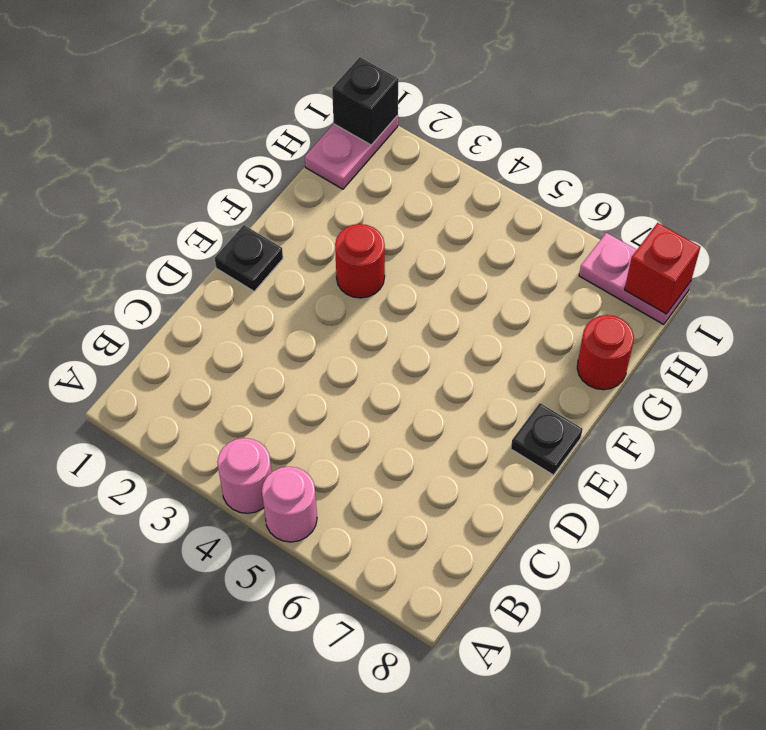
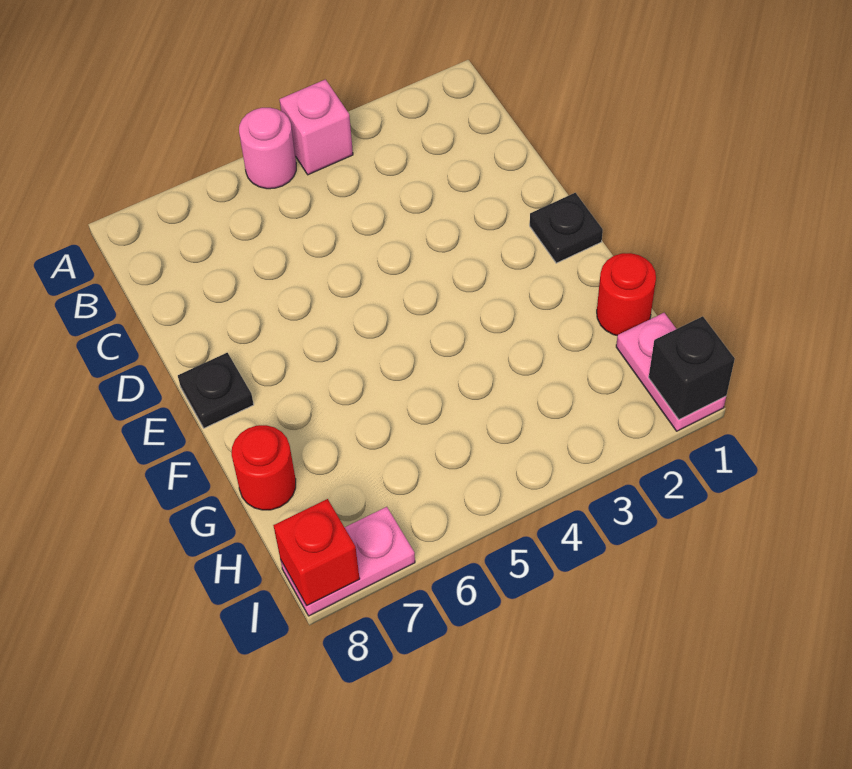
pink round brick A4 level 1 -> pink brick A4 level 1
red round brick F3 level 1 -> red round brick G1 level 1

